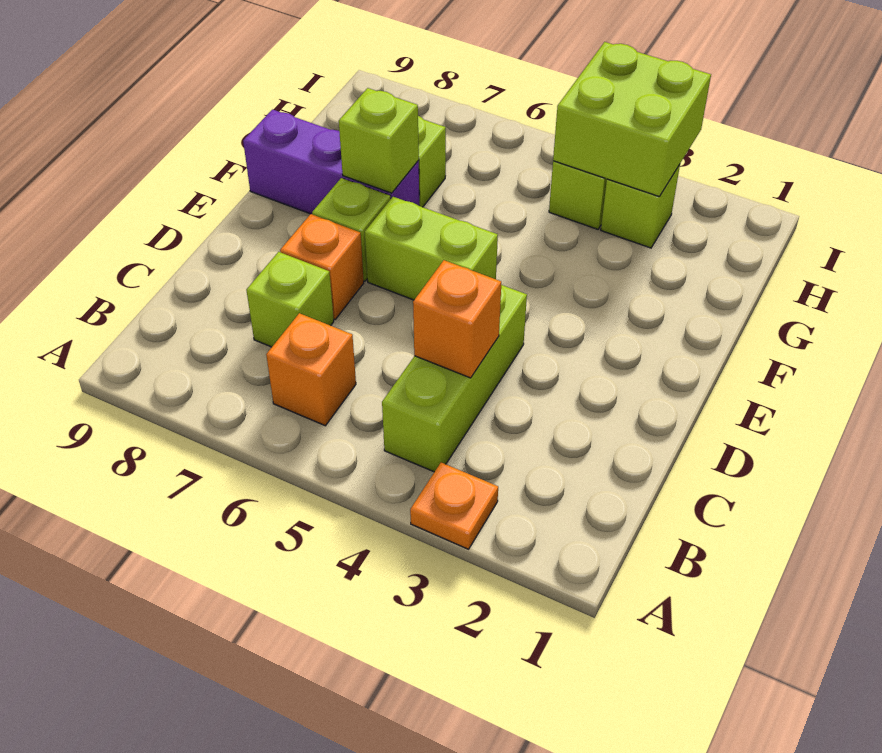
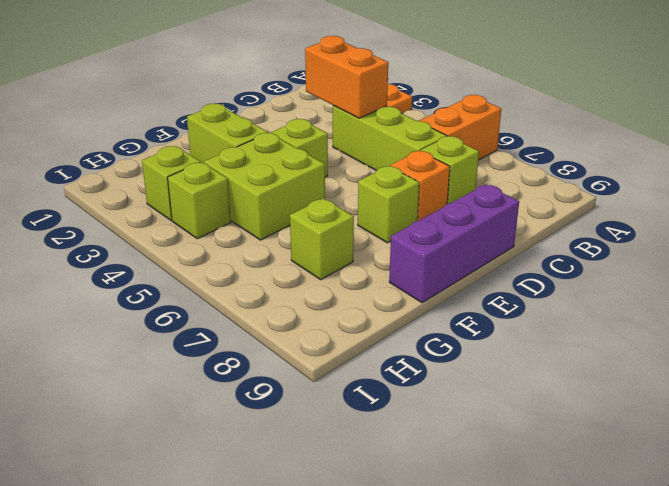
lime brick B4:D4 level 1 -> lime brick C4:C6 level 1
orange brick B6 level 1 -> orange brick A6:B6 level 1
orange brick C4 level 2 -> orange brick C3:C4 level 2
lime brick E5:E6 level 1 -> lime brick F2:F3 level 1
purple brick F7:F9 level 1 -> purple brick D9:F9 level 1
lime brick F7 level 2 -> lime brick E4 level 1
lime brick H3:I4 level 2 -> lime brick F4:G5 level 1

